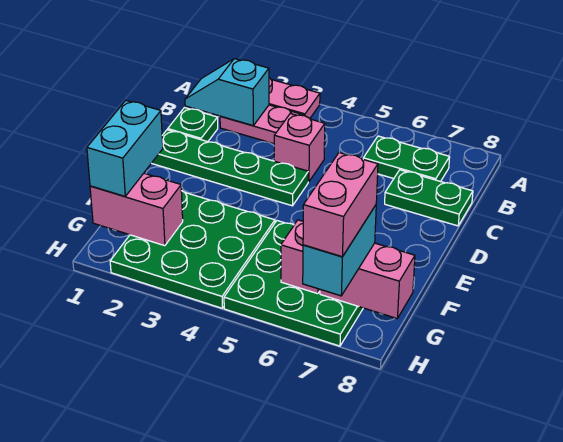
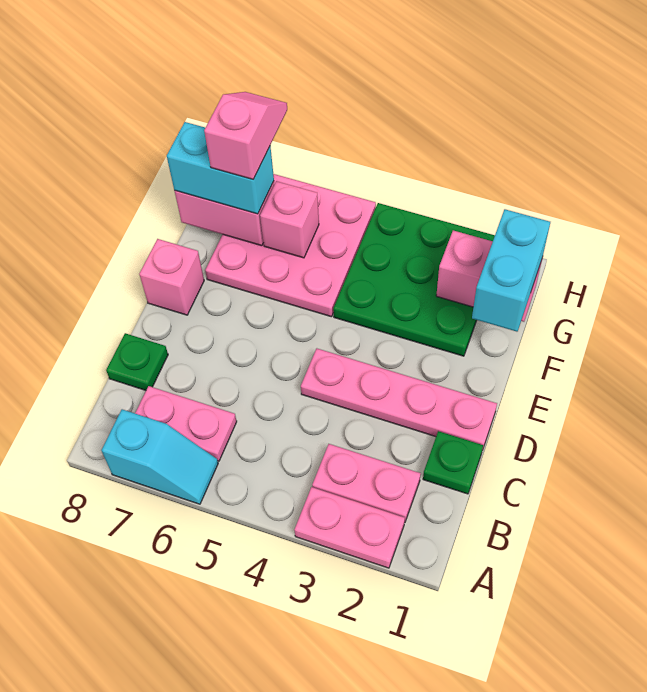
cyan slope B1:B2 level 2 top 2 -> cyan slope A6:A7 level 1 top 7
green plate B6:B7 level 1 -> pink plate B6:B7 level 1
pink brick C4 level 1 -> pink brick E8 level 1
green plate C7:C8 level 1 -> green plate C8 level 1
green plate D1:D4 level 1 -> pink plate D1:D4 level 1
green plate F5:H7 level 1 -> pink plate F5:H7 level 1
cyan brick G7:H7 level 3 -> cyan brick G7:G8 level 3
pink brick G7:H7 level 4 -> pink slope G7:H7 level 4 top G

